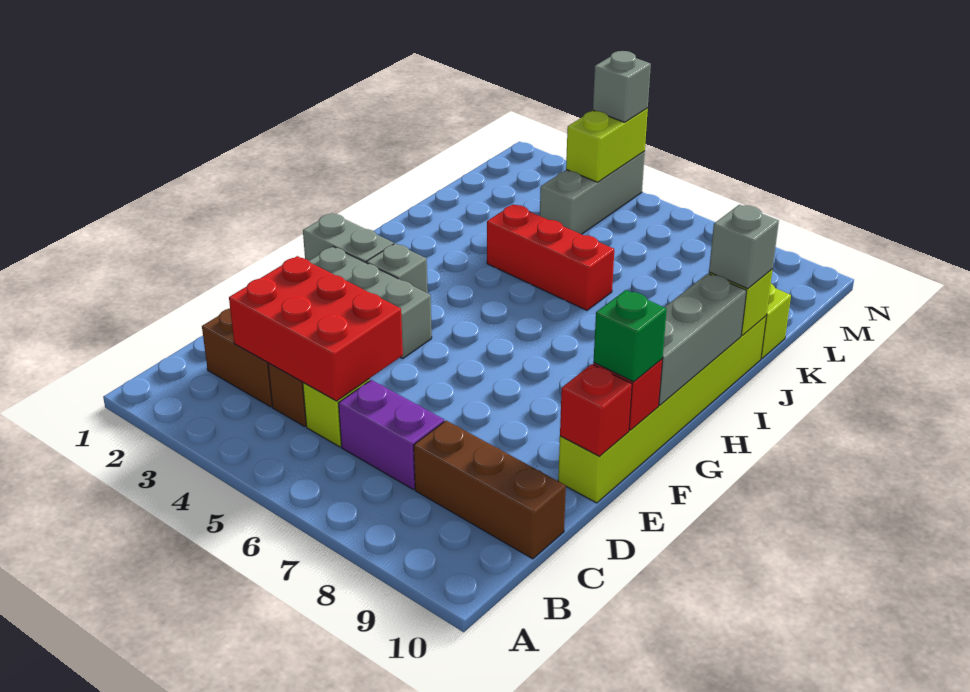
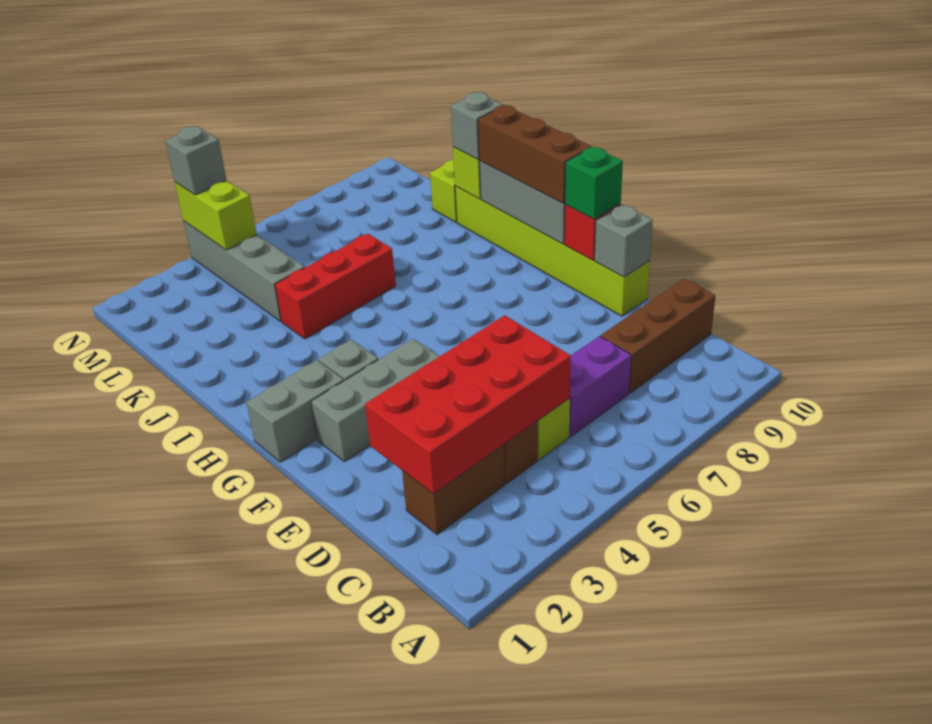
red brick C3:D5 level 2 -> red brick C2:D5 level 2
red brick E10 level 2 -> grey brick E10 level 2
none -> brown brick G10:I10 level 3
grey brick L4:N4 level 1 -> grey brick K4:N4 level 1

